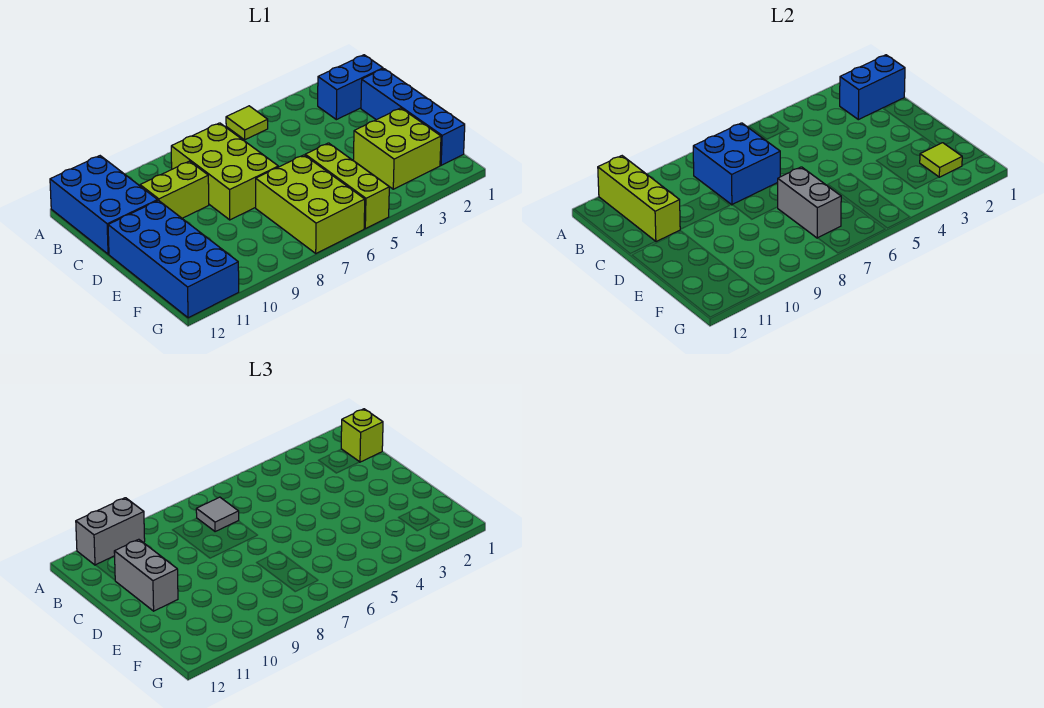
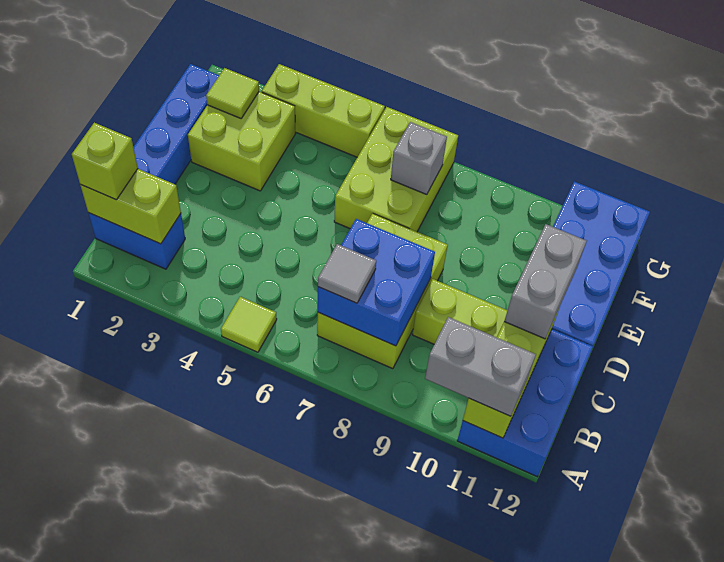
blue brick B1:B2 level 2 -> lime brick B1:B2 level 2
lime brick E5:G5 level 1 -> lime brick G3:G5 level 1
grey brick E7:F7 level 2 -> grey brick F7 level 2

